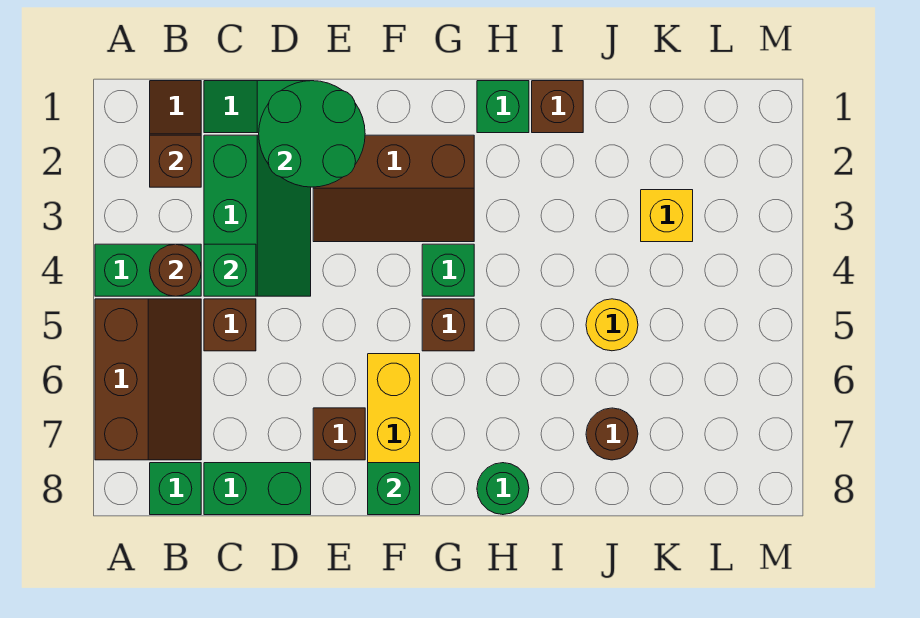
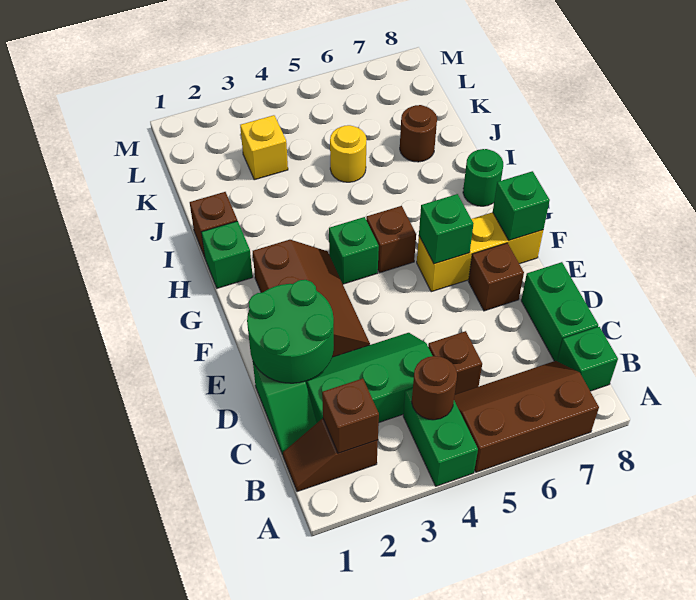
green brick C4 level 2 -> green brick F6 level 2

